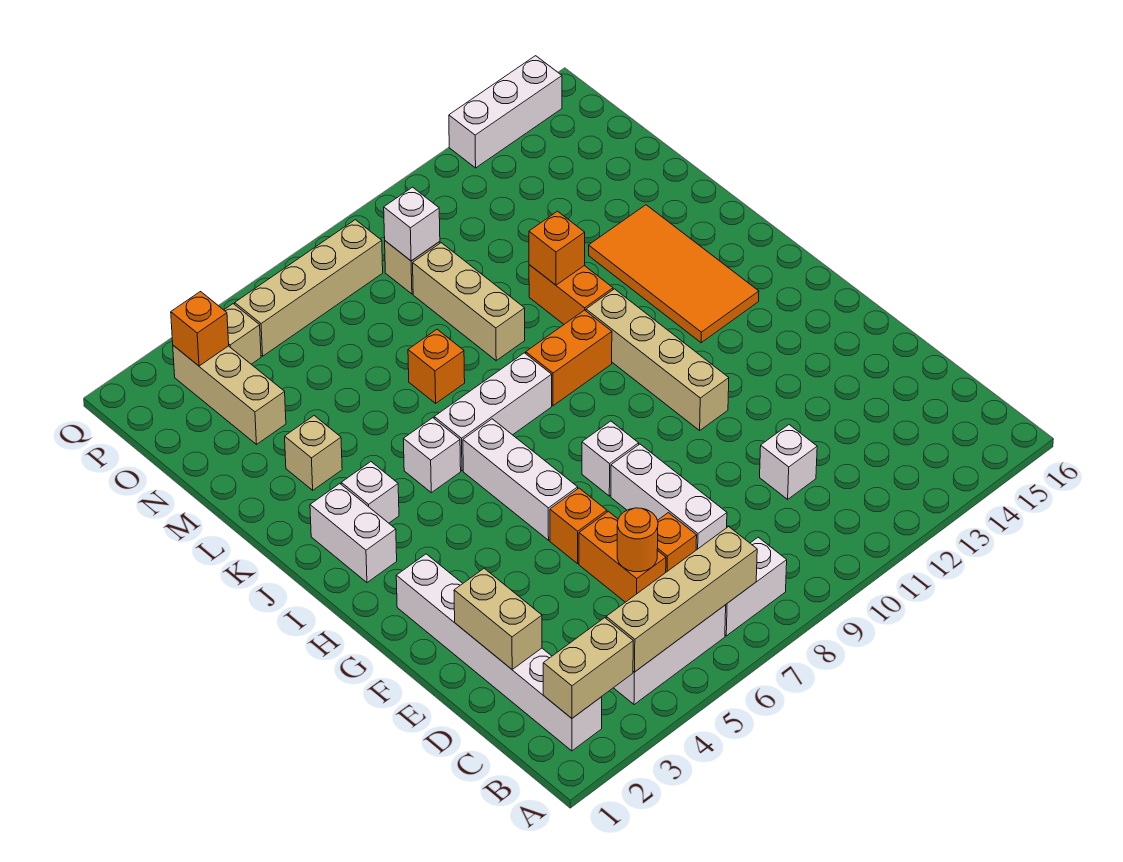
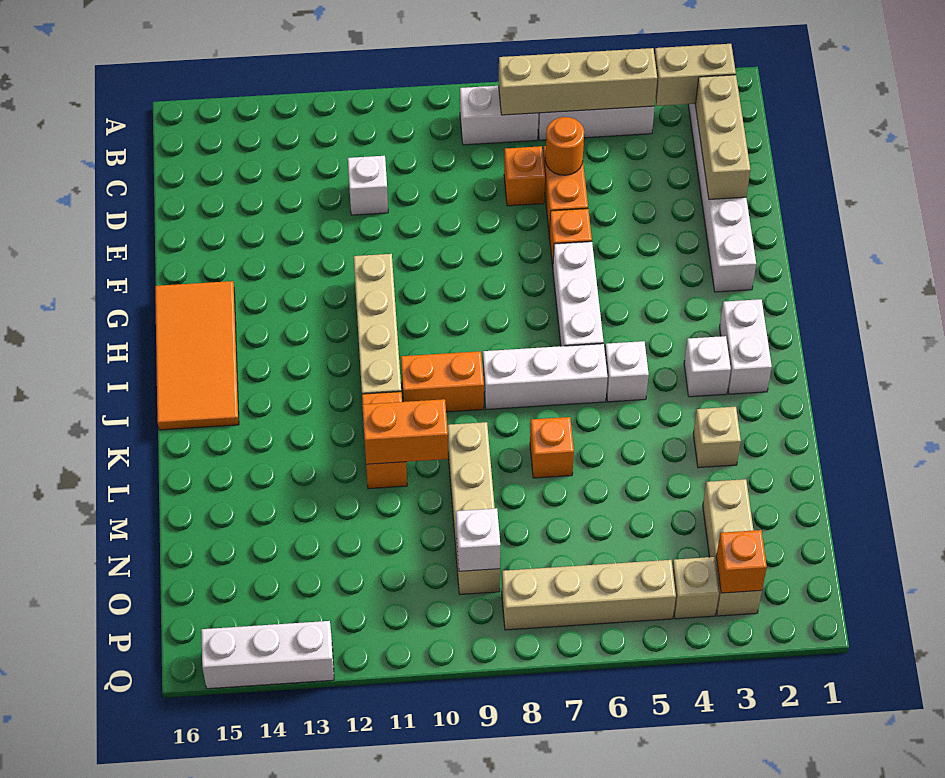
tan brick D2:E2 level 2 -> tan brick C2:E2 level 2
white brick D8:F8 level 1 -> none
white brick G8 level 1 -> none
orange tile I13:L14 level 1 -> orange tile G15:J16 level 1
orange brick L11 level 2 -> orange brick L10:L11 level 2

